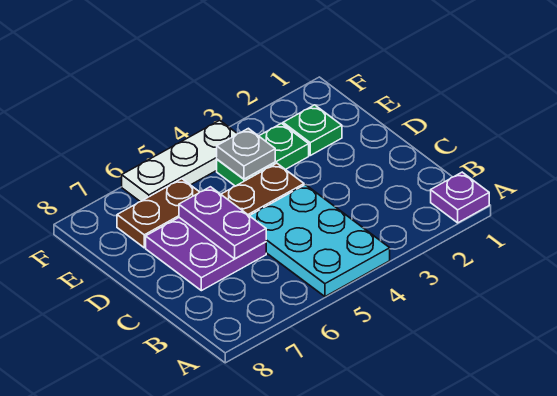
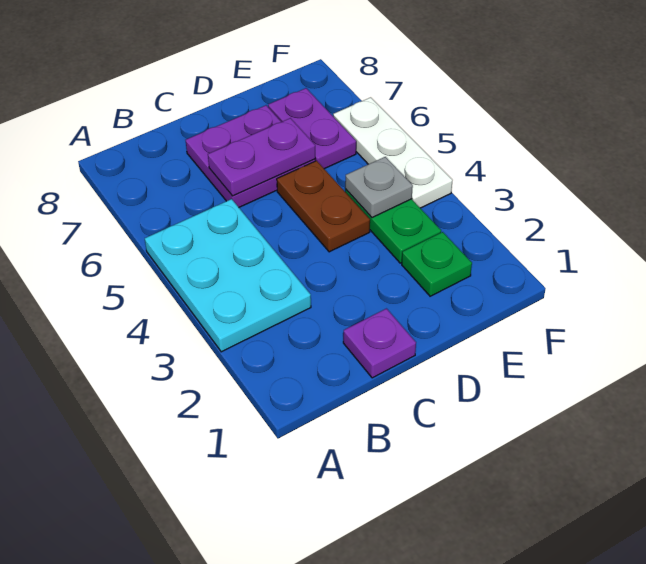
purple plate A1 level 1 -> purple plate C1 level 1
cyan plate A4:C5 level 1 -> cyan plate A3:B5 level 1
brown plate E6:E7 level 1 -> purple plate E6:E7 level 1

